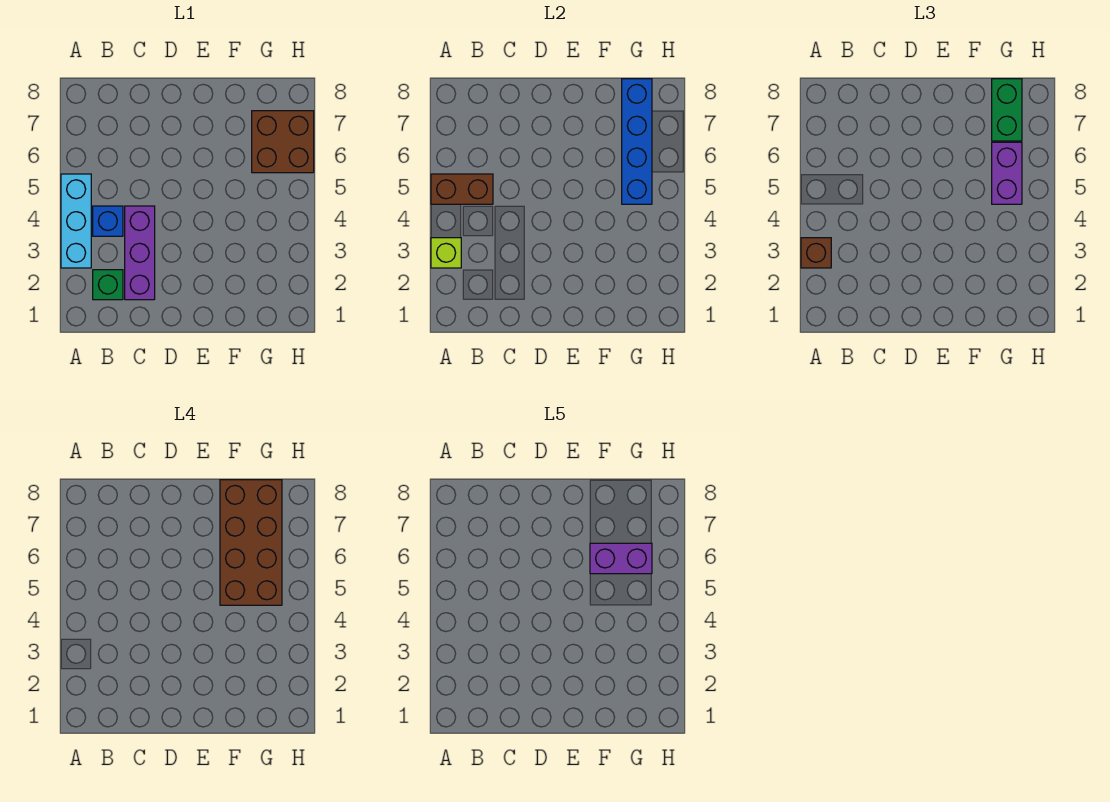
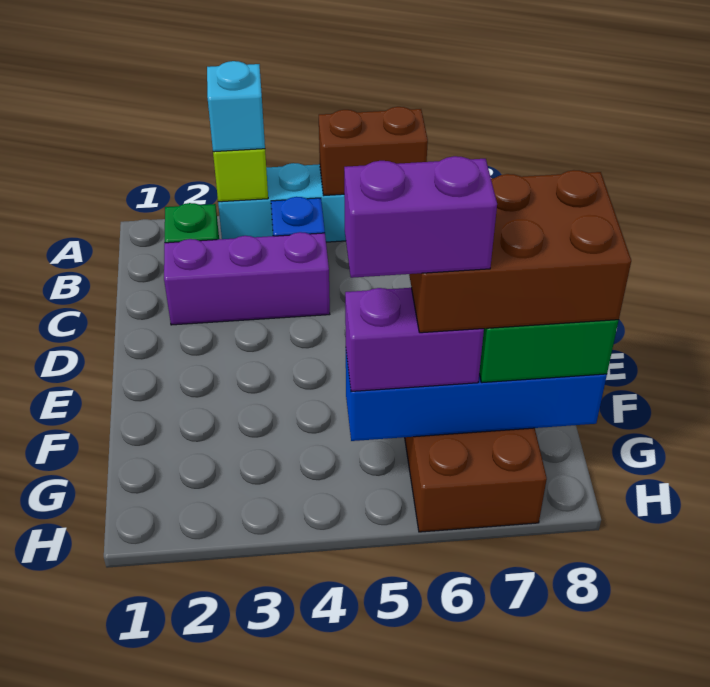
brown brick A3 level 3 -> cyan brick A3 level 3
brown brick A5:B5 level 2 -> brown brick A5:A6 level 2
brown brick F5:G8 level 4 -> brown brick F6:G8 level 4
purple brick F6:G6 level 5 -> purple brick G5:G6 level 5

